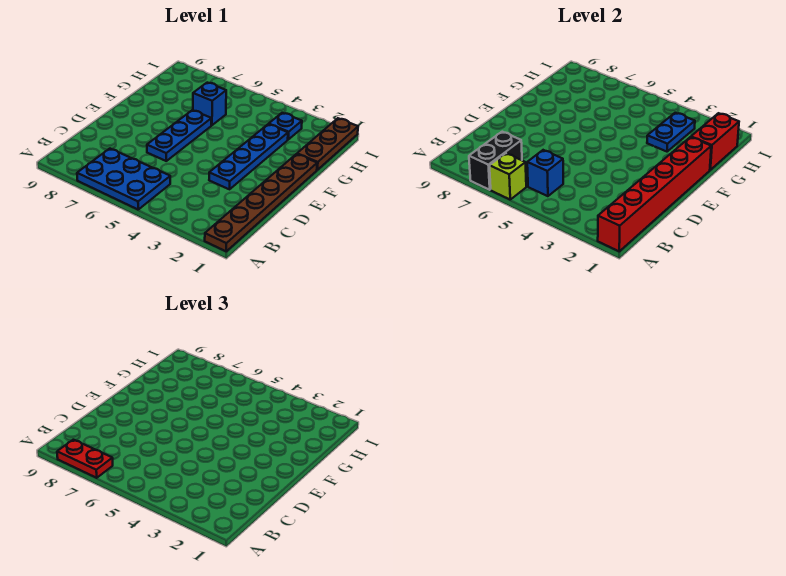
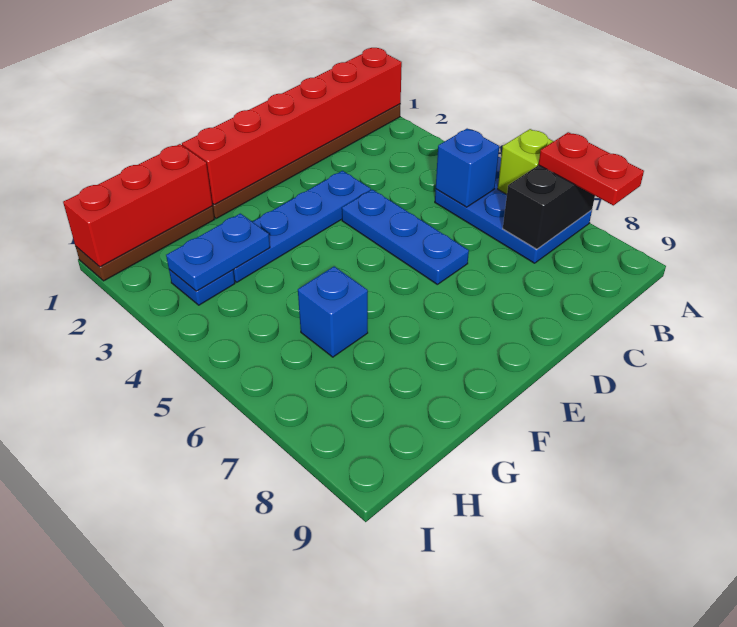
blue plate D6:F6 level 1 -> blue plate D4:D6 level 1
red brick G1:H1 level 2 -> red brick G1:I1 level 2

